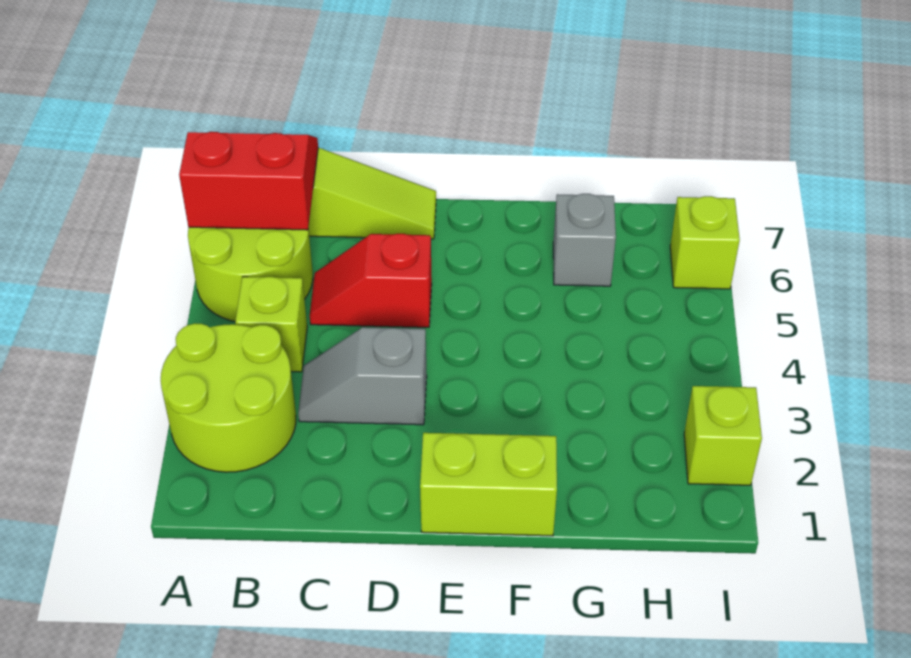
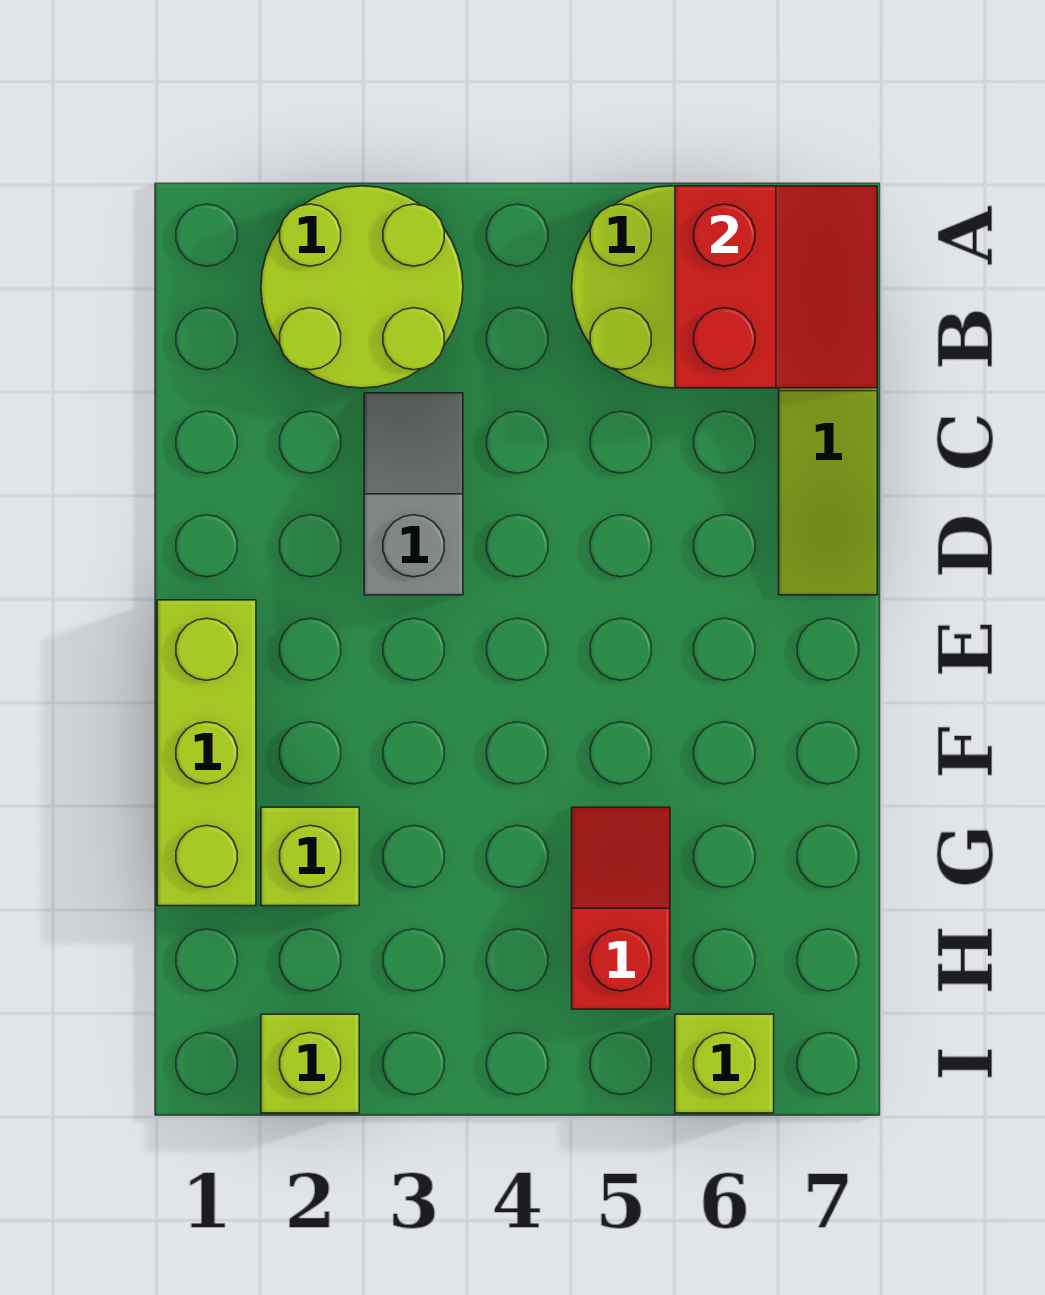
lime brick B4 level 1 -> lime brick G2 level 1
red slope C5:D5 level 1 top D -> red slope G5:H5 level 1 top H
lime brick E1:F1 level 1 -> lime brick E1:G1 level 1
grey brick G6 level 1 -> none

